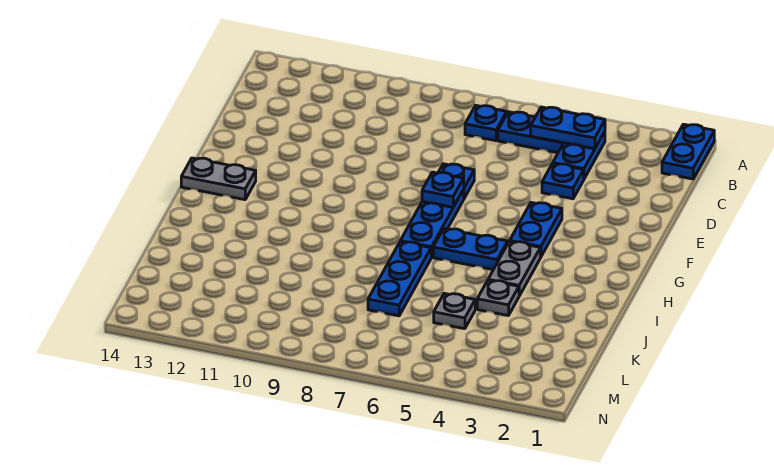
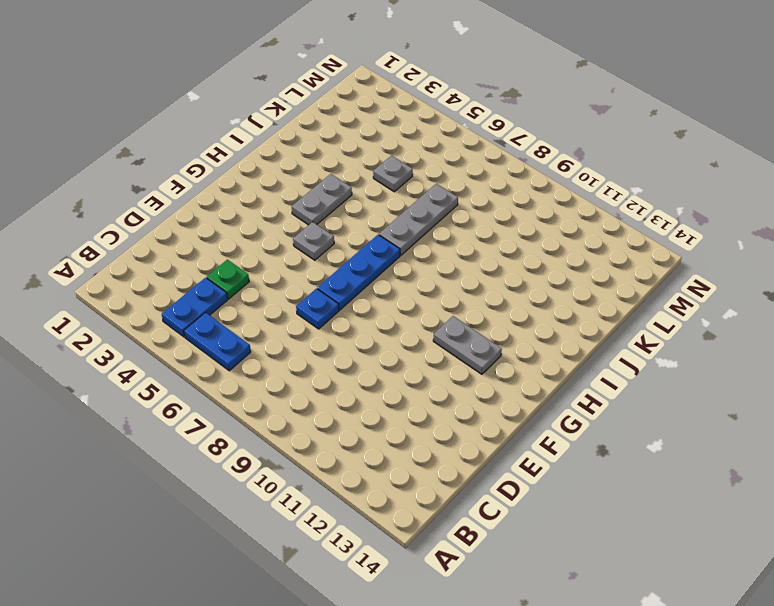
blue plate A1:B1 level 1 -> none
blue plate B4:B5 level 2 -> none
blue plate B7 level 1 -> none
blue plate D4 level 1 -> green plate D4 level 1
blue plate F4:G4 level 1 -> none
blue plate F7 level 2 -> none
grey plate G13:G14 level 1 -> grey plate G11:G12 level 1
blue plate H5:H6 level 1 -> none
blue plate I7:K7 level 1 -> grey plate I7:K7 level 1
grey plate J4 level 1 -> grey plate G5 level 1

